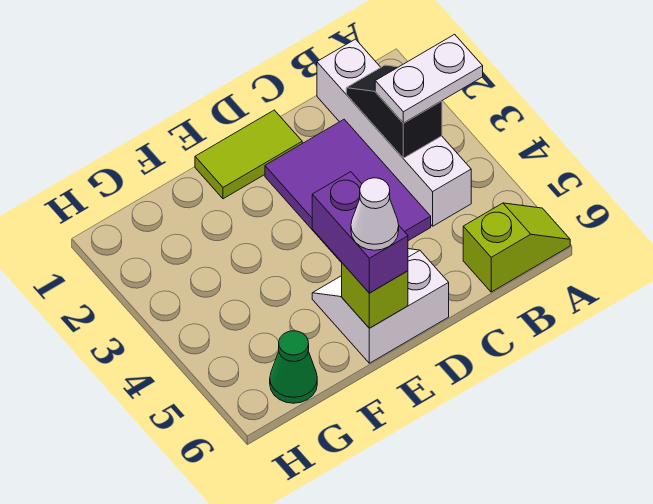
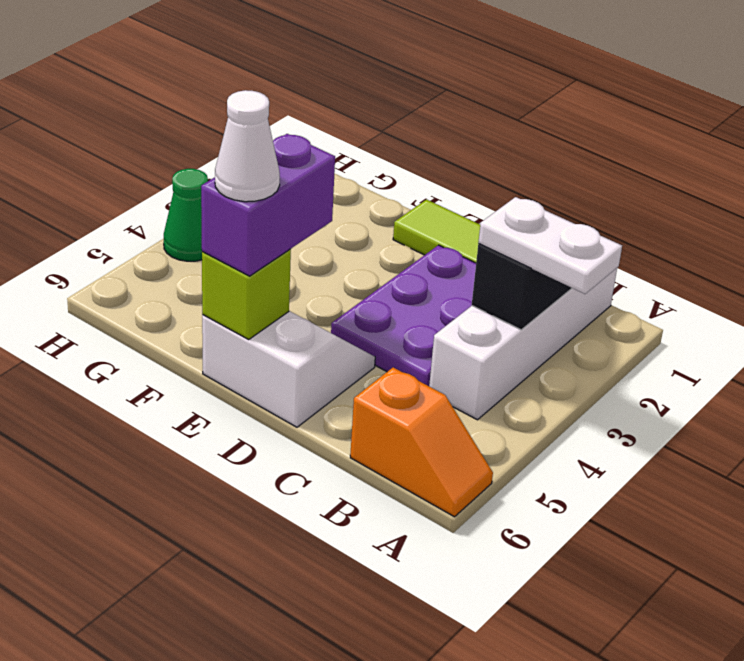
lime slope A6:B6 level 1 top B -> orange slope A6:B6 level 1 top B
purple tile C2:D4 level 1 -> purple plate C2:D4 level 1
green cone G6 level 1 -> green cone H4 level 1

